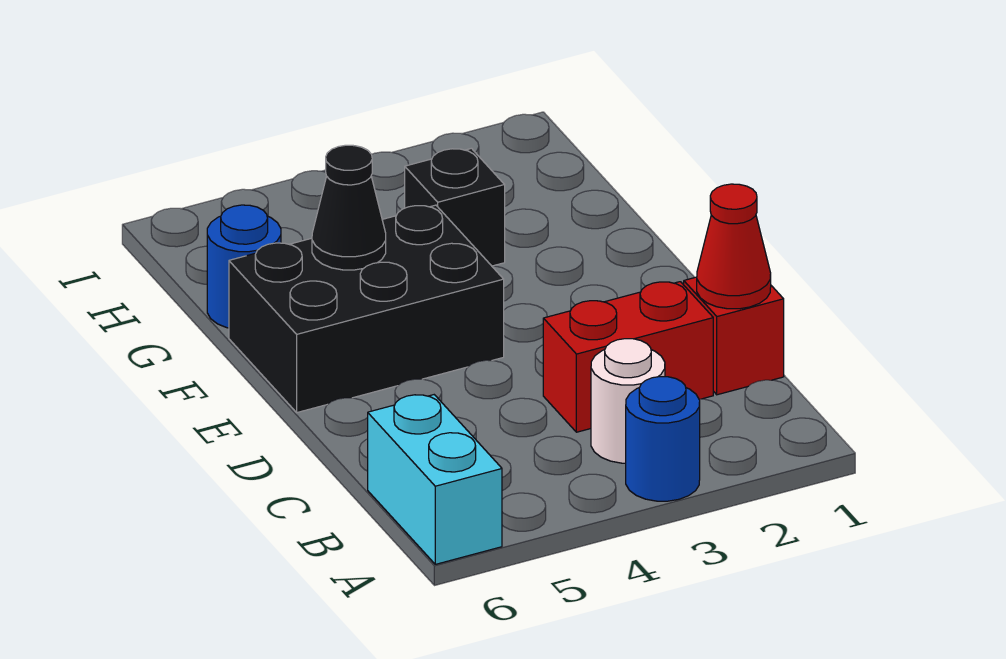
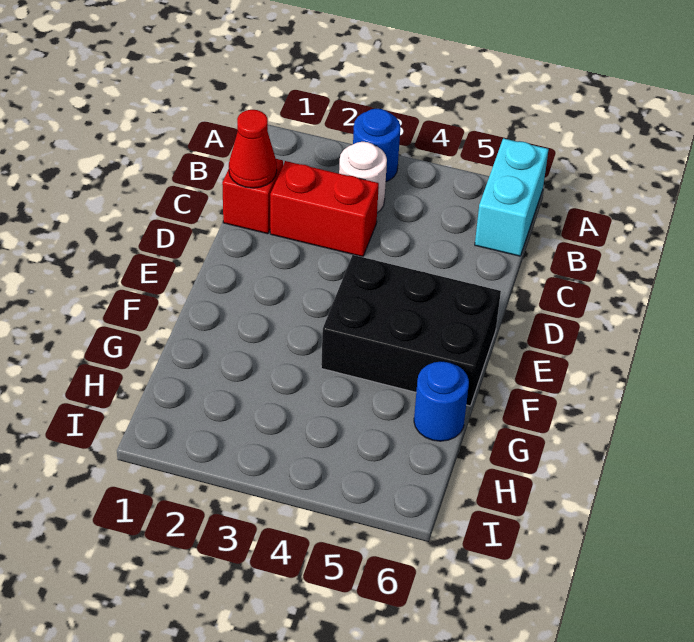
black cone F5 level 2 -> none
black brick G3 level 1 -> none

